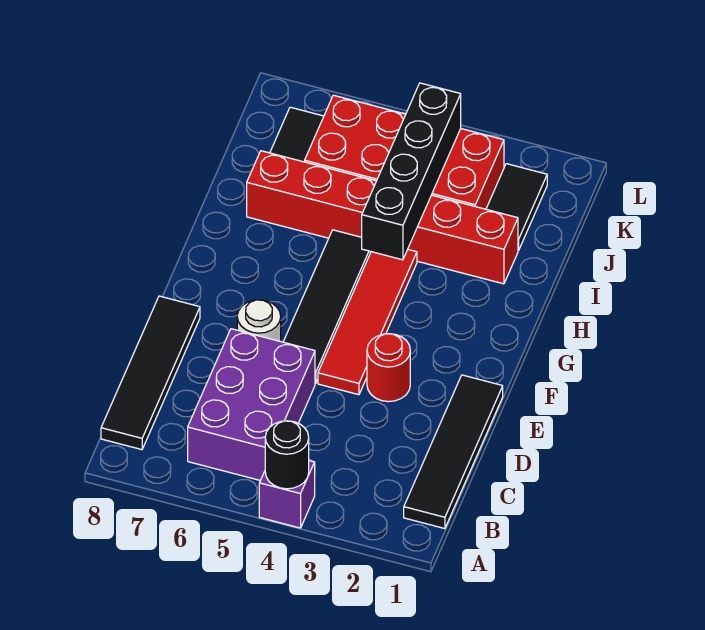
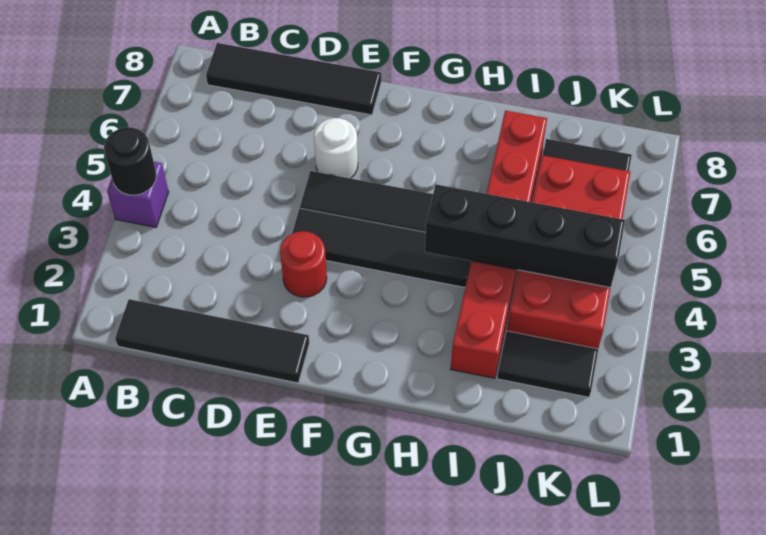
purple brick B5:D6 level 1 -> none
red tile E4:H4 level 1 -> black tile E4:H4 level 1

